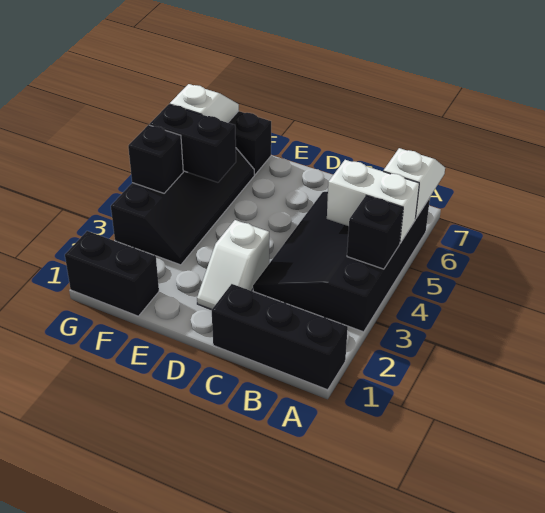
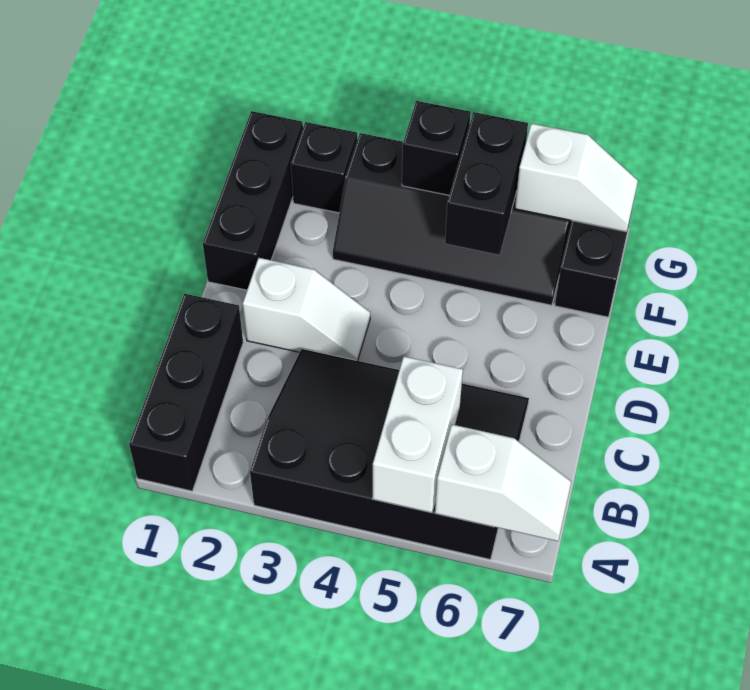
black brick A4 level 2 -> black brick G2 level 1
white slope D2:D3 level 1 top 3 -> white slope D2:D3 level 1 top 2
black brick F1:G1 level 1 -> black brick E1:G1 level 1

